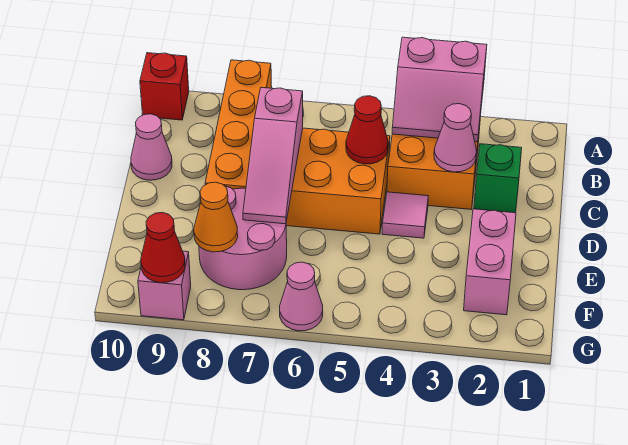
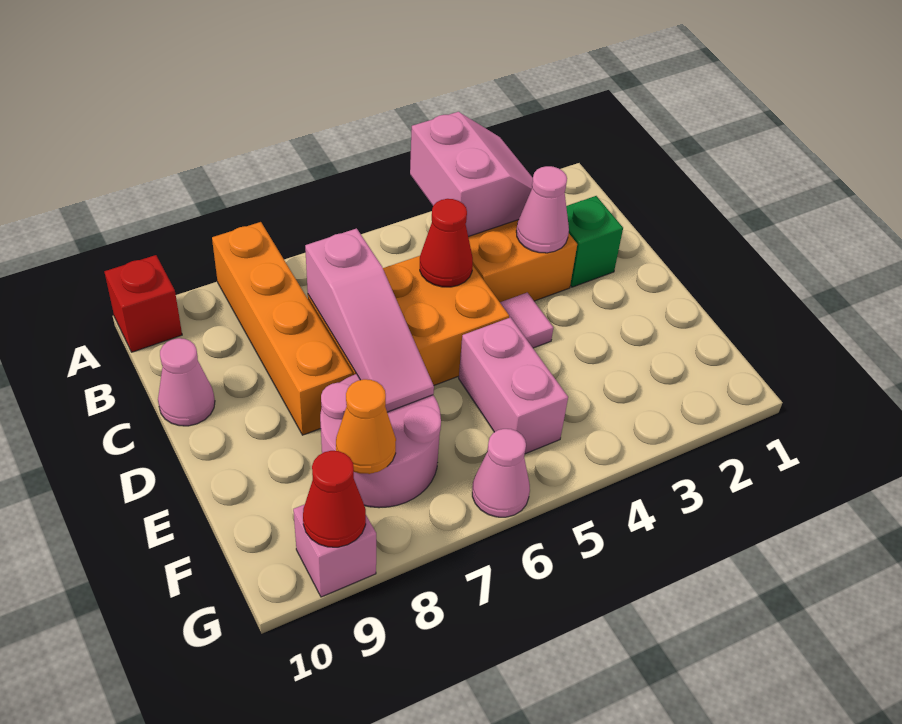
pink slope A3:B4 level 2 top A -> pink slope A3:B4 level 2 top 4
pink brick E2:F2 level 1 -> pink brick E5:F5 level 1

